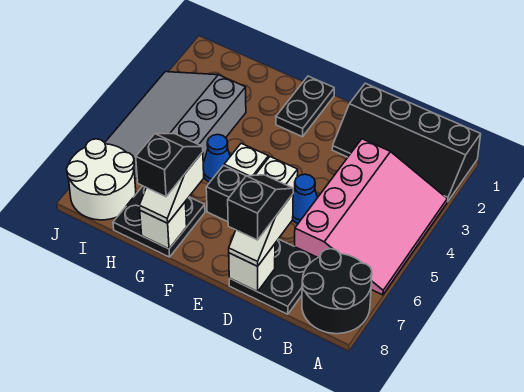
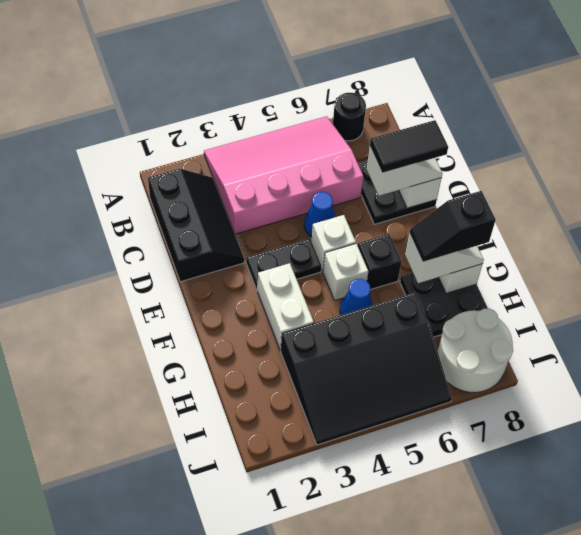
black slope A1:D2 level 1 top 1 -> black slope B1:D2 level 1 top 1
black round brick A7:B8 level 1 -> black round brick A7 level 1
black slope D7:D8 level 4 top 8 -> black tile D7:D8 level 4
black plate F1:F2 level 1 -> black plate E3:E4 level 1
none -> white brick F3:G3 level 1
grey slope H3:J6 level 1 top H -> black slope H3:J6 level 1 top H

